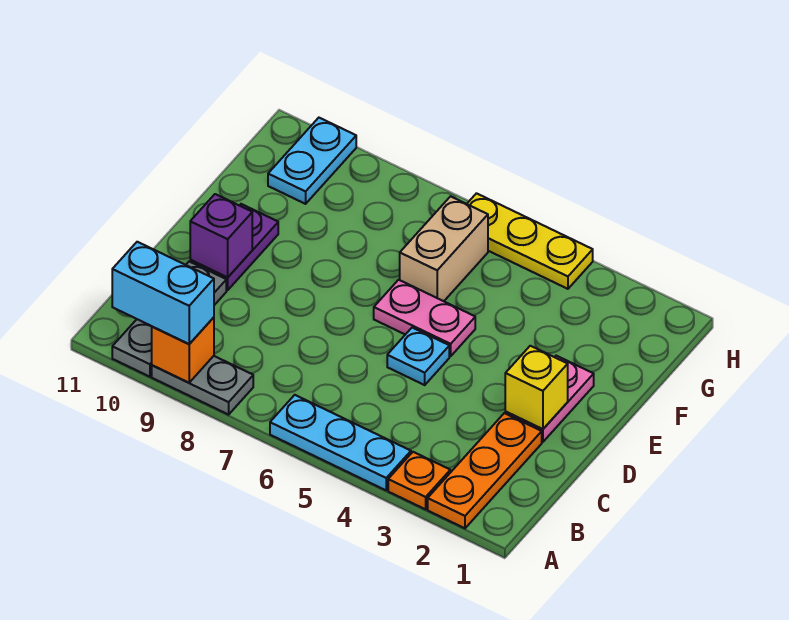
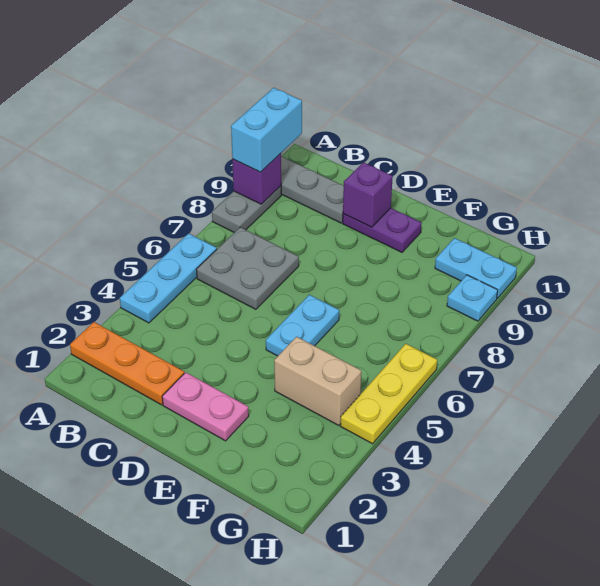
orange plate A3 level 1 -> none
orange brick A9 level 2 -> purple brick A9 level 2
none -> grey plate B6:C7 level 1
yellow brick D2 level 2 -> none
cyan plate D5 level 1 -> cyan plate H9 level 1
pink plate E5:E6 level 1 -> cyan plate E5:E6 level 1
tan brick F6:G6 level 1 -> tan brick F4:G4 level 1

